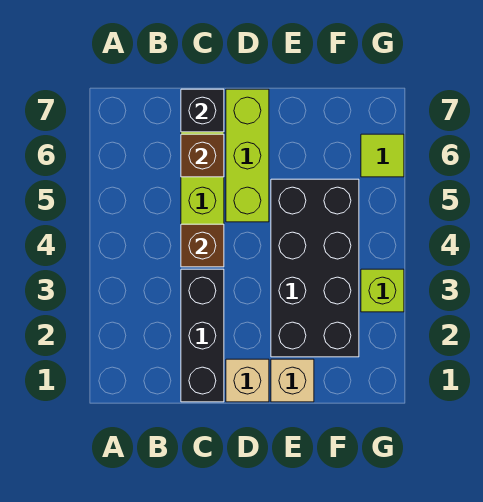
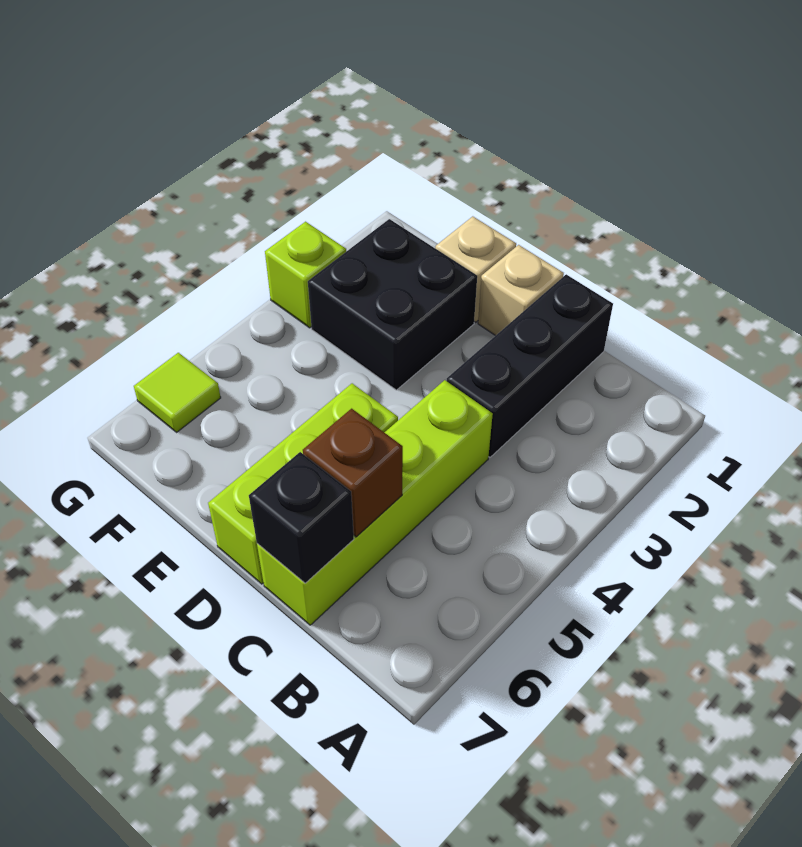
brown brick C4 level 2 -> none
black brick E2:F5 level 1 -> black brick E2:F3 level 1

